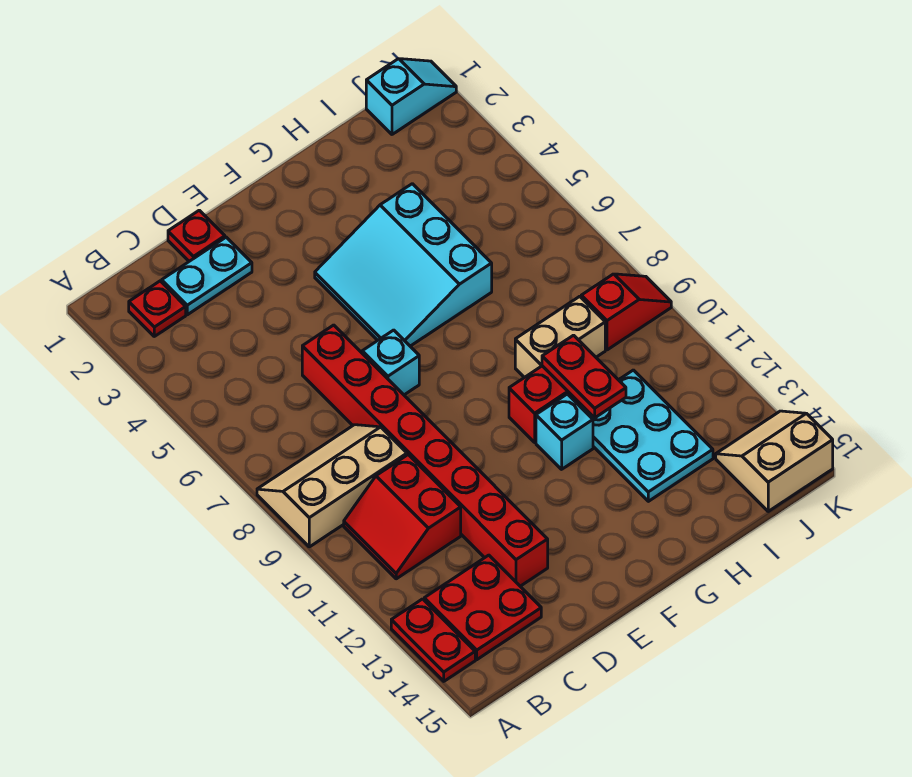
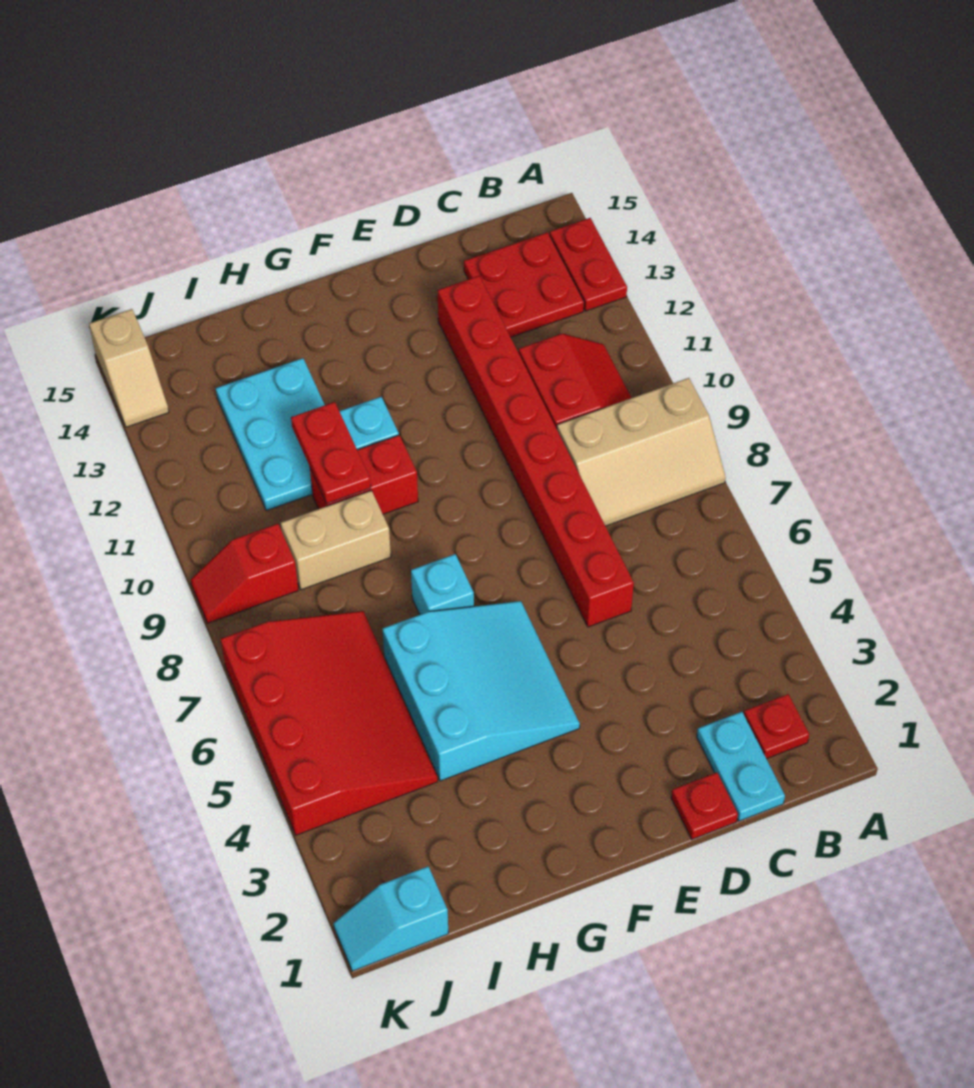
cyan plate C2:D2 level 1 -> cyan plate C1:C2 level 1
cyan brick E7 level 1 -> cyan brick G7 level 1
none -> red slope I4:K7 level 1 top K
tan slope J14:K15 level 1 top 15 -> tan slope K14:K15 level 1 top 15

